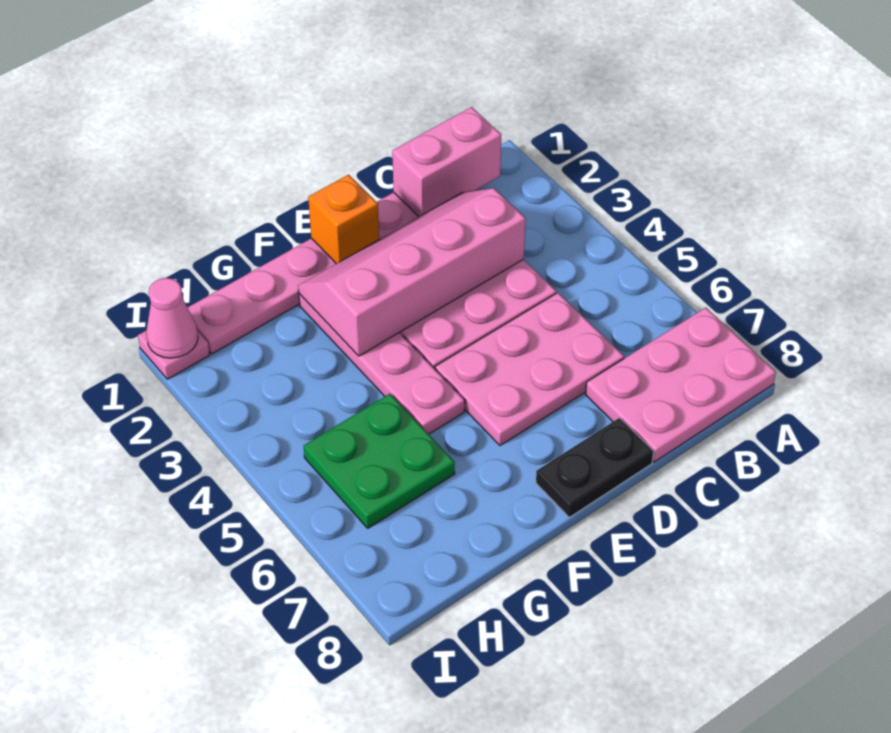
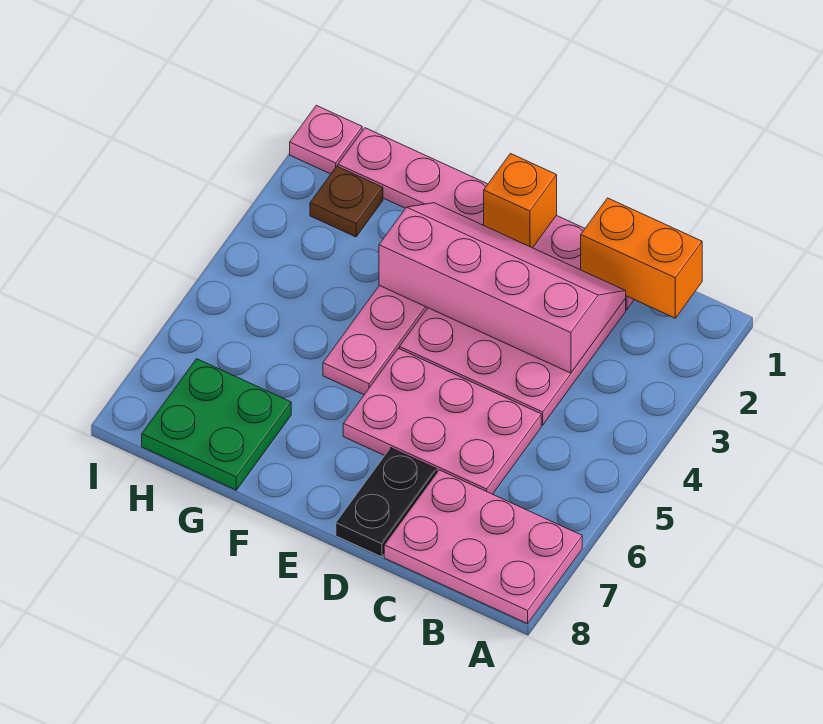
pink brick B1:C1 level 2 -> orange brick B1:C1 level 2
black plate D8:E8 level 1 -> black plate D7:D8 level 1
green plate G5:H6 level 1 -> green plate G7:H8 level 1
none -> brown plate H2 level 1
pink cone I1 level 2 -> none

